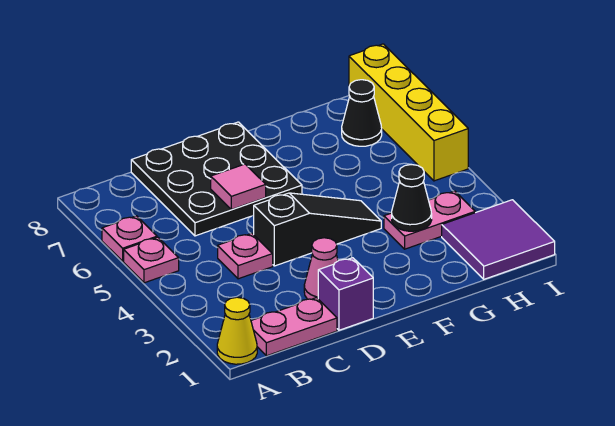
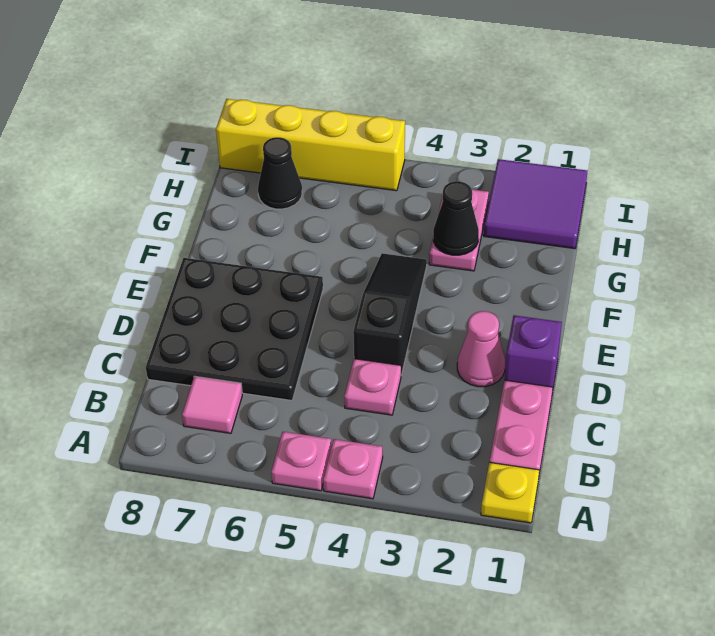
yellow cone A1 level 1 -> yellow plate A1 level 1
pink plate A6 level 1 -> pink plate A4 level 1
pink tile D6 level 2 -> pink tile B7 level 1

